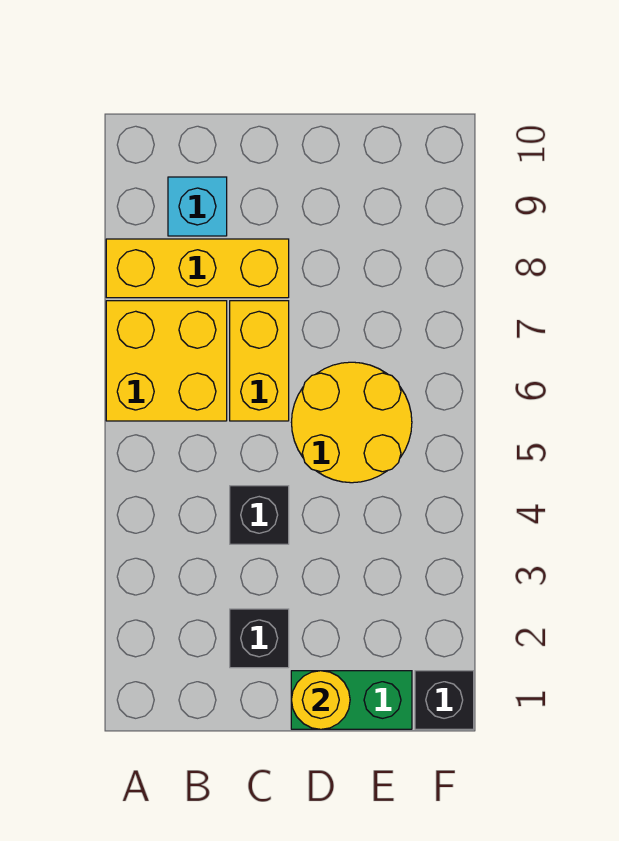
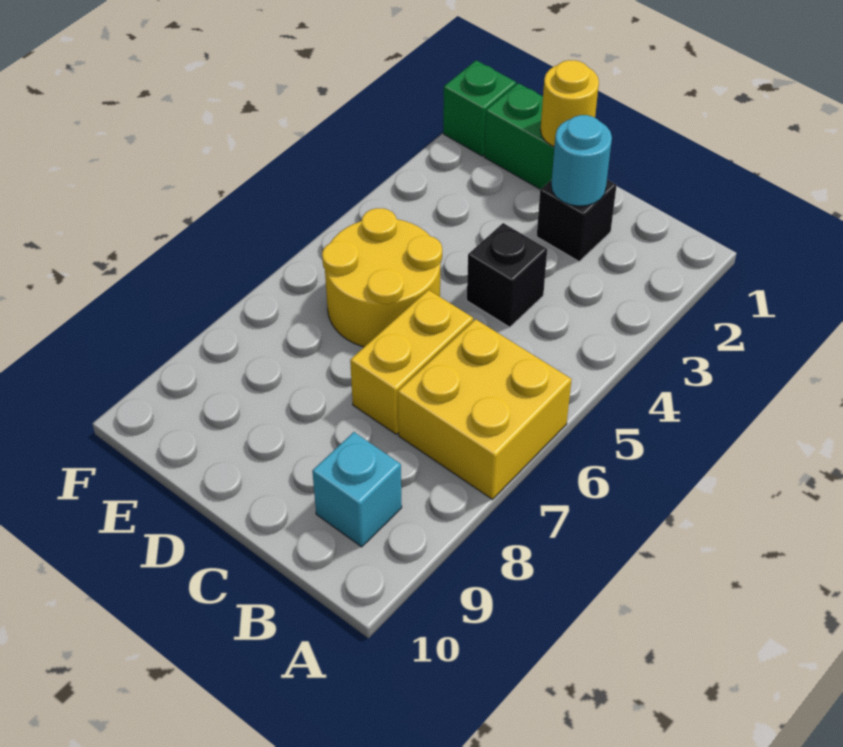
yellow brick A8:C8 level 1 -> none
none -> cyan round brick C2 level 2
black brick F1 level 1 -> green brick F1 level 1

